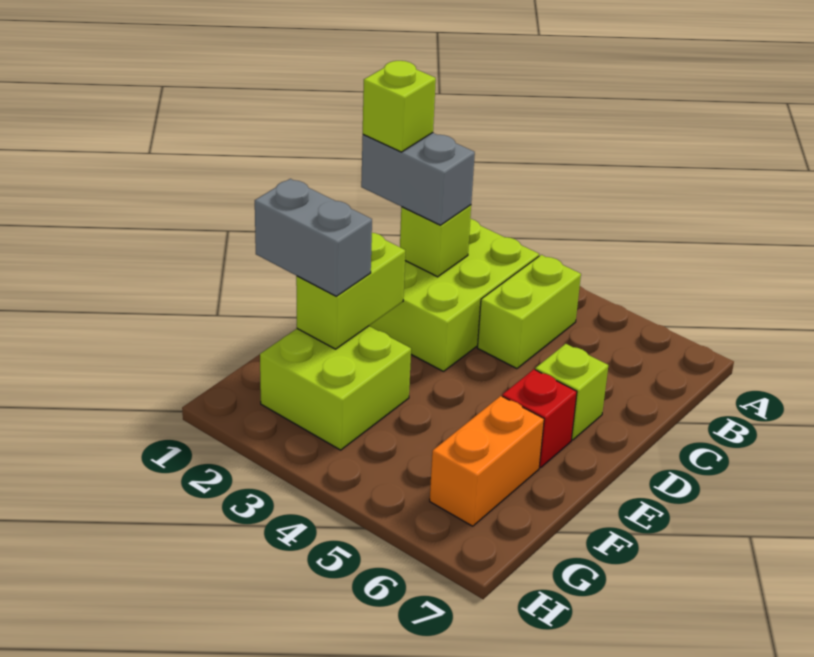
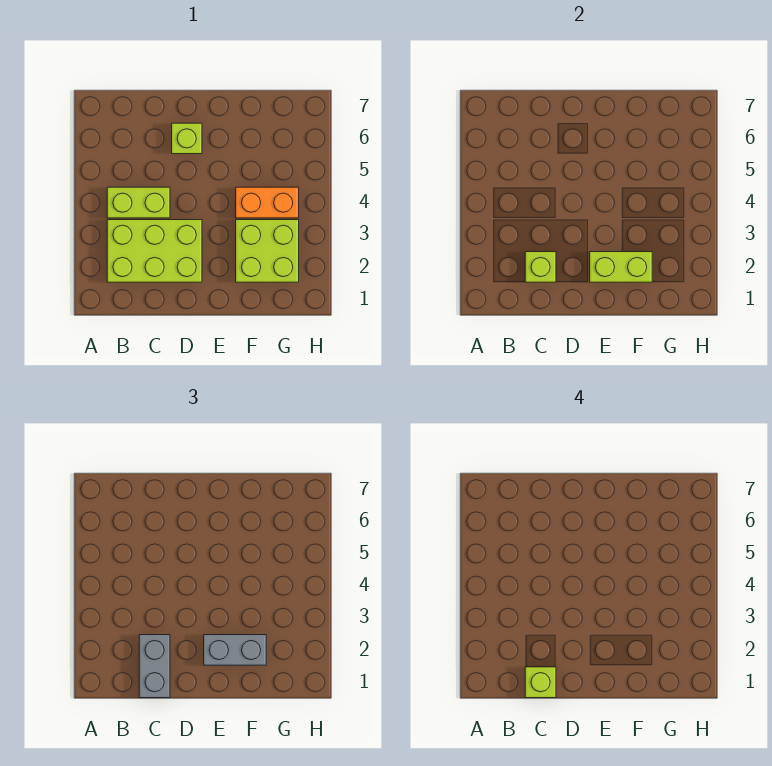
red brick E6 level 1 -> none
grey brick F1:F2 level 3 -> grey brick E2:F2 level 3
orange brick F6:G6 level 1 -> orange brick F4:G4 level 1

